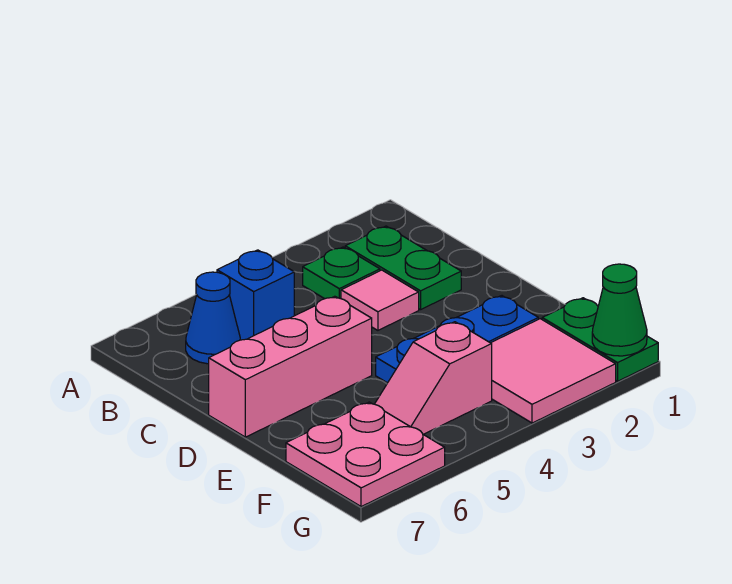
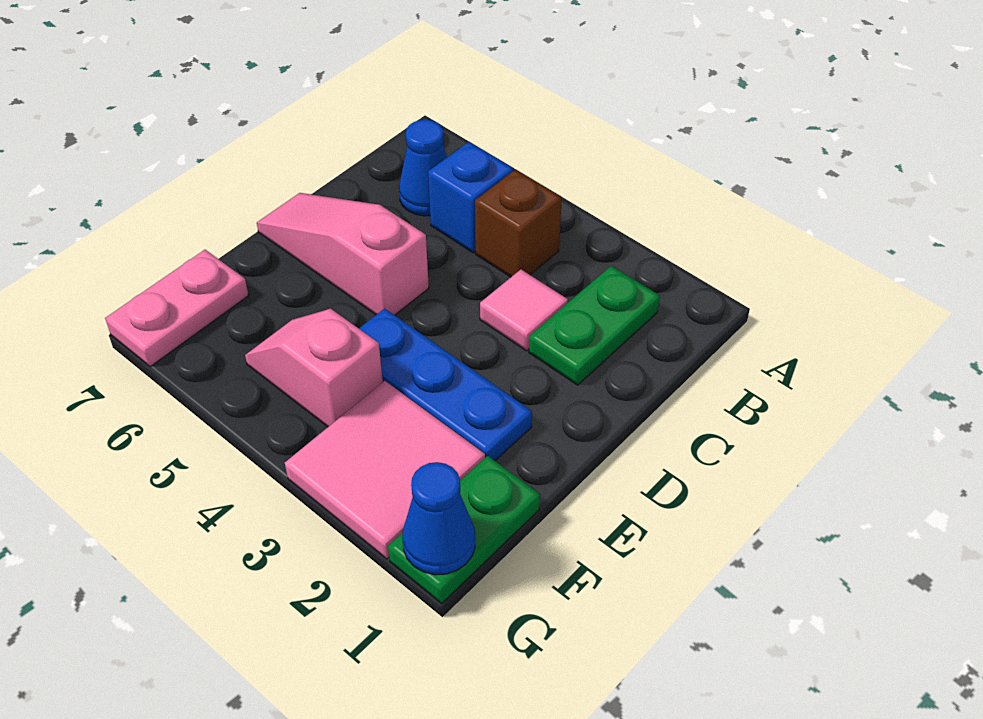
green plate B3 level 1 -> none
none -> brown brick B4 level 1
pink brick D5:D7 level 1 -> pink slope D5:D7 level 1 top 5
pink plate F6:G7 level 1 -> pink plate F7:G7 level 1
green cone G1 level 2 -> blue cone G1 level 2

